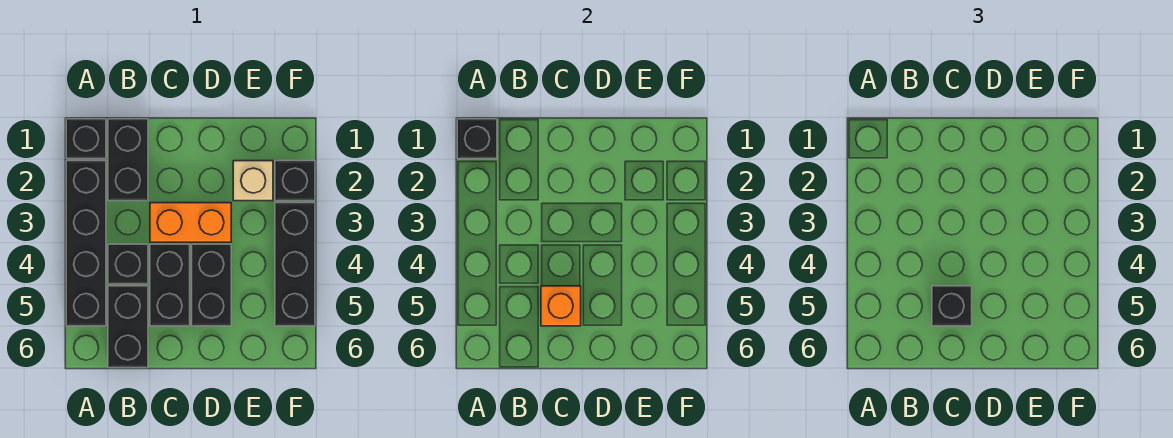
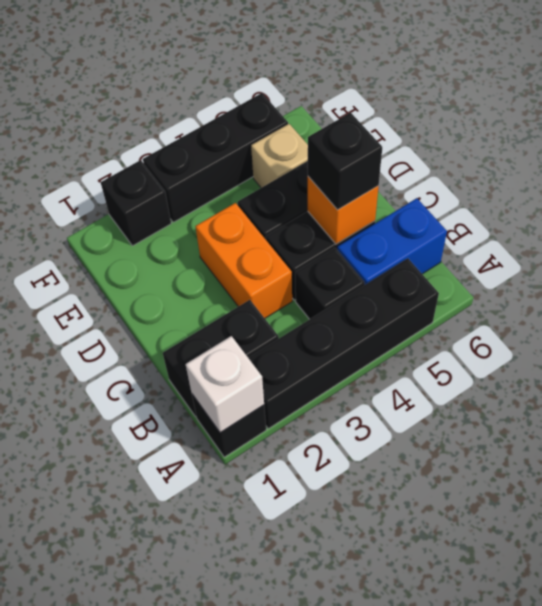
black brick A1 level 2 -> white brick A1 level 2
black brick B5:B6 level 1 -> blue brick B5:B6 level 1
tan brick E2 level 1 -> tan brick E5 level 1

